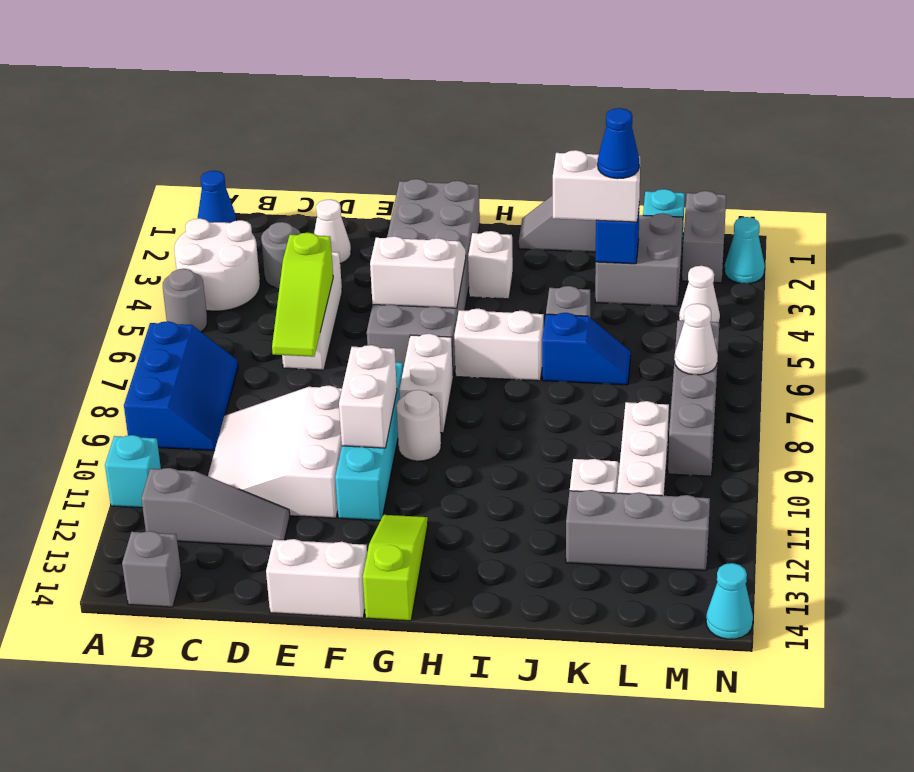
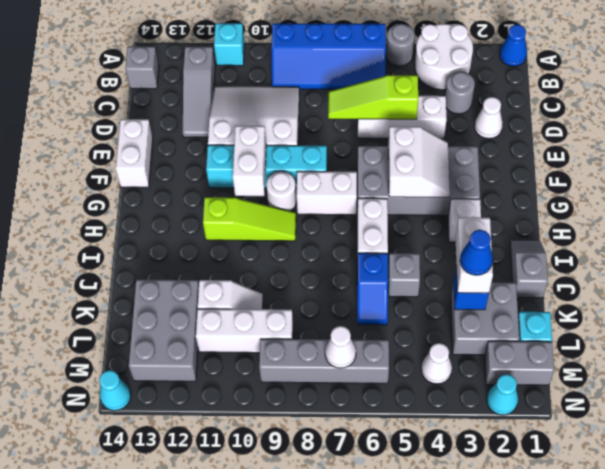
blue slope A7:B9 level 1 top A -> blue slope A6:B9 level 1 top A
grey brick F1:G6 level 1 -> grey brick F3:G6 level 1
white brick F9:F10 level 2 -> white brick F10:G10 level 2
lime slope G12:G14 level 1 top 14 -> lime slope H9:H11 level 1 top 11
grey brick K12:M12 level 1 -> grey brick K12:M13 level 1

